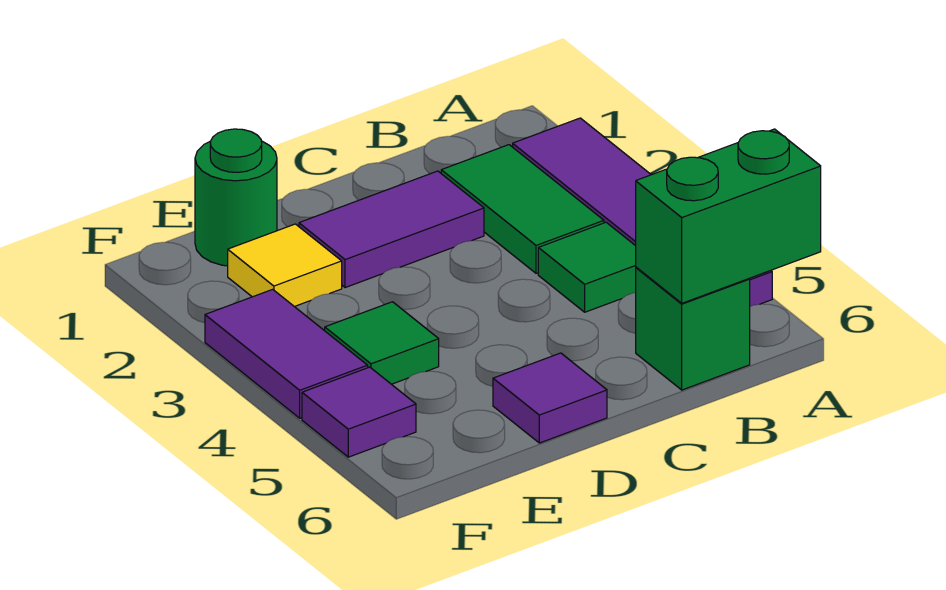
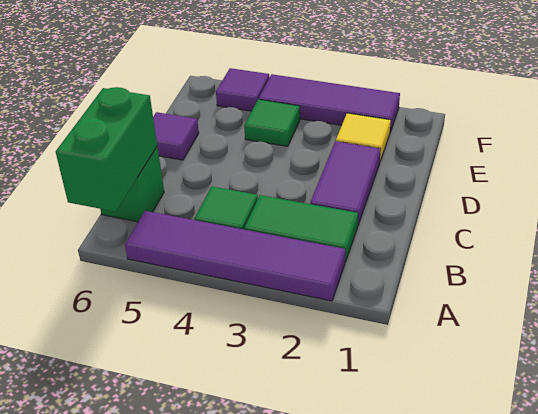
green round brick E1 level 1 -> none
purple tile F3:F4 level 1 -> purple tile F2:F4 level 1

